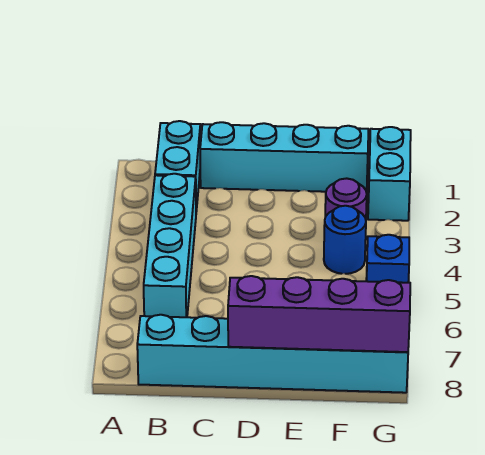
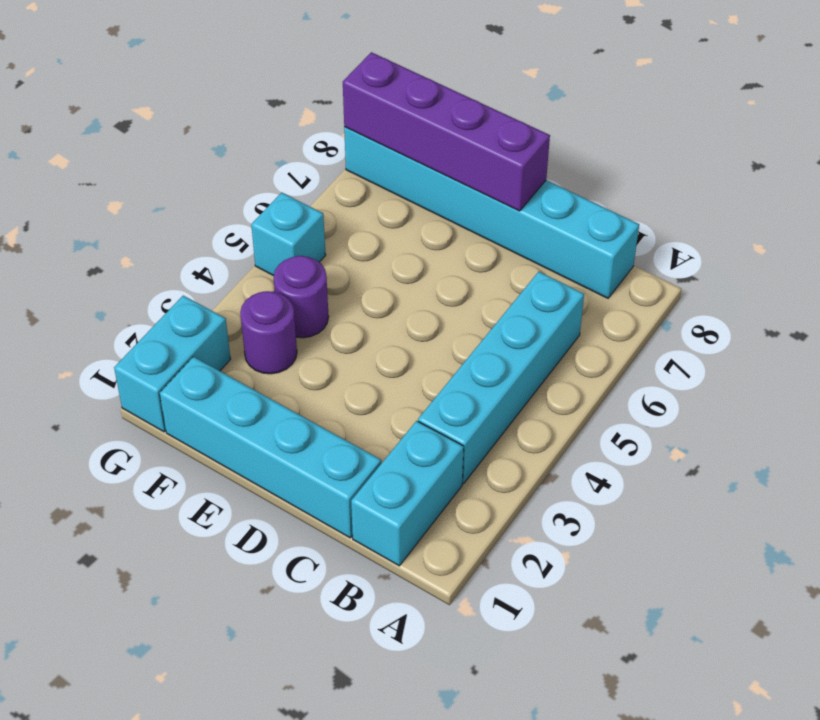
blue round brick F4 level 1 -> purple round brick F4 level 1
blue brick G5 level 1 -> cyan brick G5 level 1

